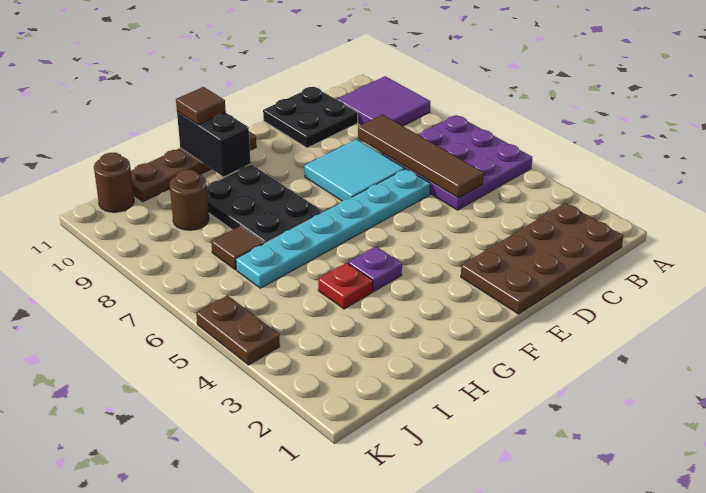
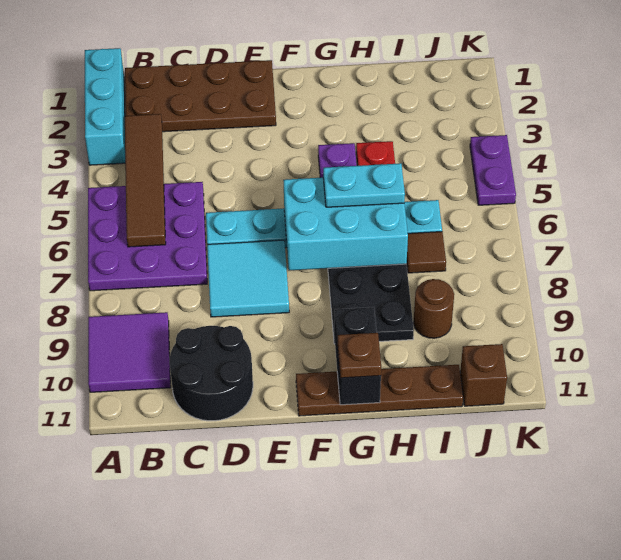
none -> cyan brick A1:A3 level 1
brown tile C5:C8 level 2 -> brown tile B3:B6 level 2
black plate C10:D11 level 1 -> black round brick C10:D11 level 1
none -> cyan brick F6:H7 level 2
none -> cyan plate G6:H6 level 3
brown tile G11 level 3 -> brown plate G11 level 3
brown round brick J11 level 1 -> brown brick J11 level 1
brown plate K4:K5 level 1 -> purple plate K4:K5 level 1

